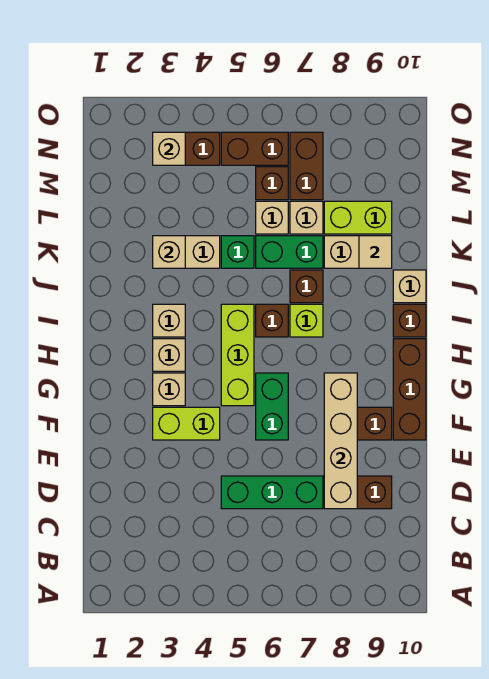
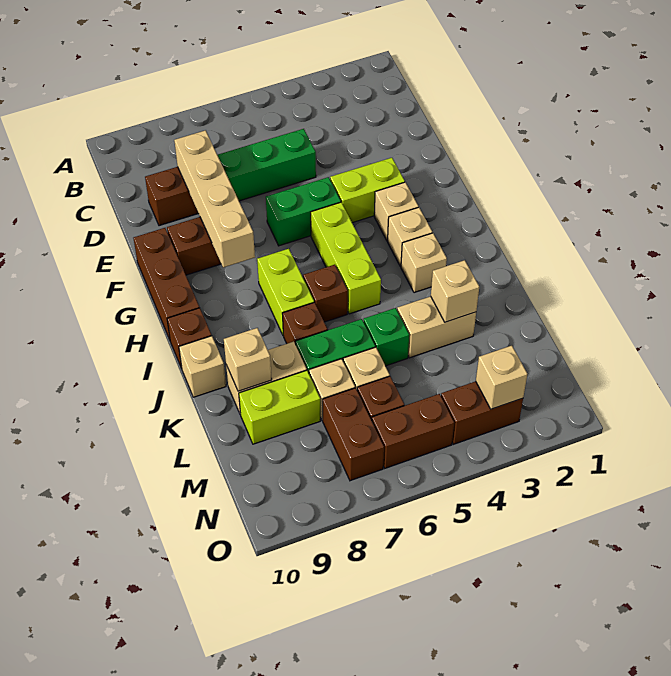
green brick F6:G6 level 1 -> green brick F5:F6 level 1
lime brick I7 level 1 -> lime brick H7:I7 level 1
tan tile K9 level 2 -> tan brick K9 level 2

